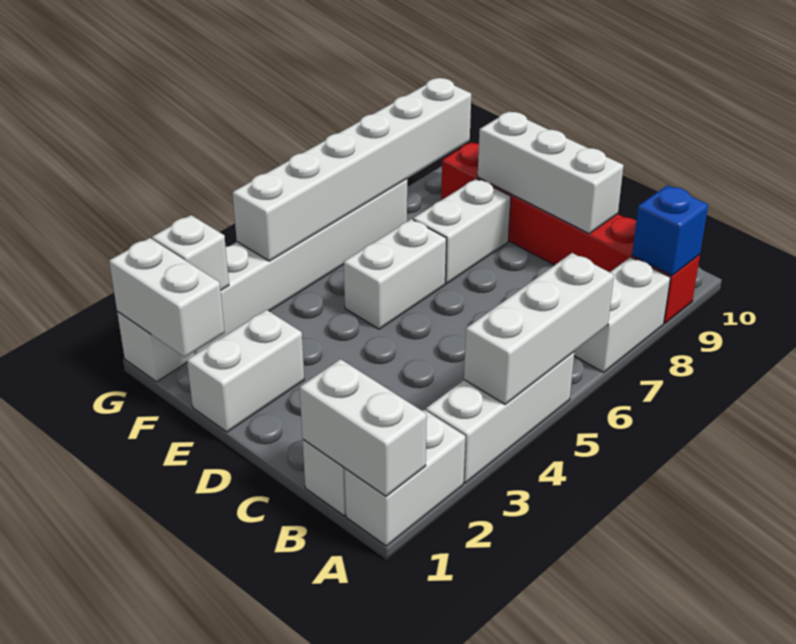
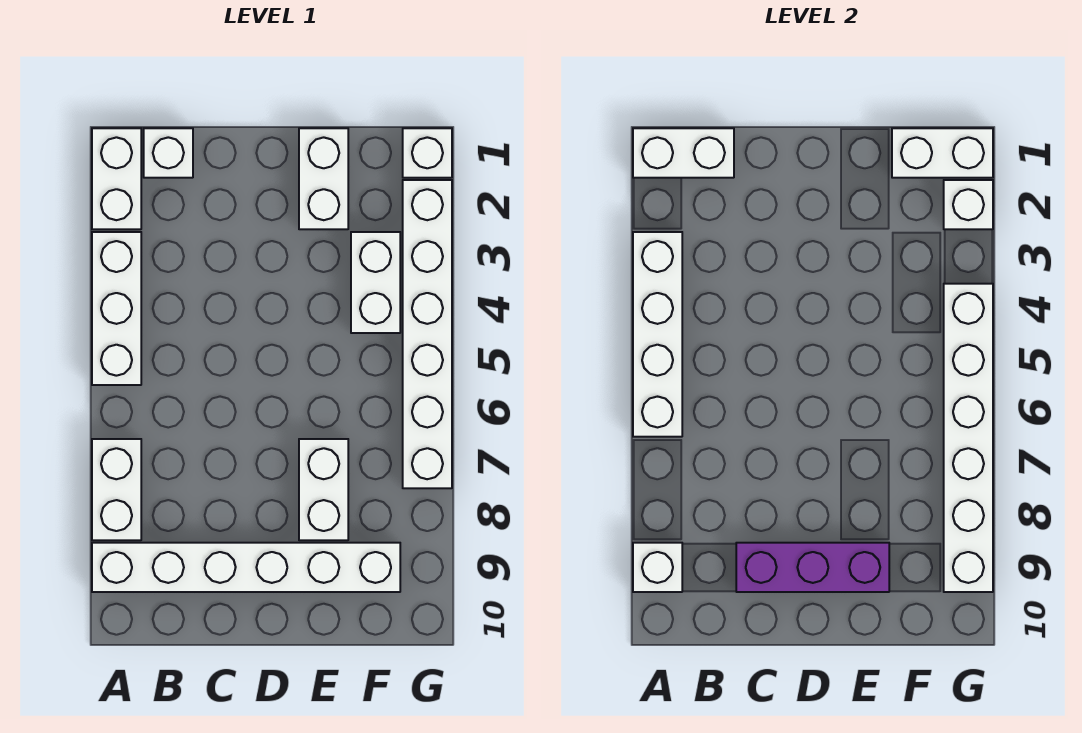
white brick A4:A6 level 2 -> white brick A3:A6 level 2
red brick A9:F9 level 1 -> white brick A9:F9 level 1
blue brick A9 level 2 -> white brick A9 level 2
white brick C9:E9 level 2 -> purple brick C9:E9 level 2
white brick E5:E6 level 1 -> white brick F3:F4 level 1

